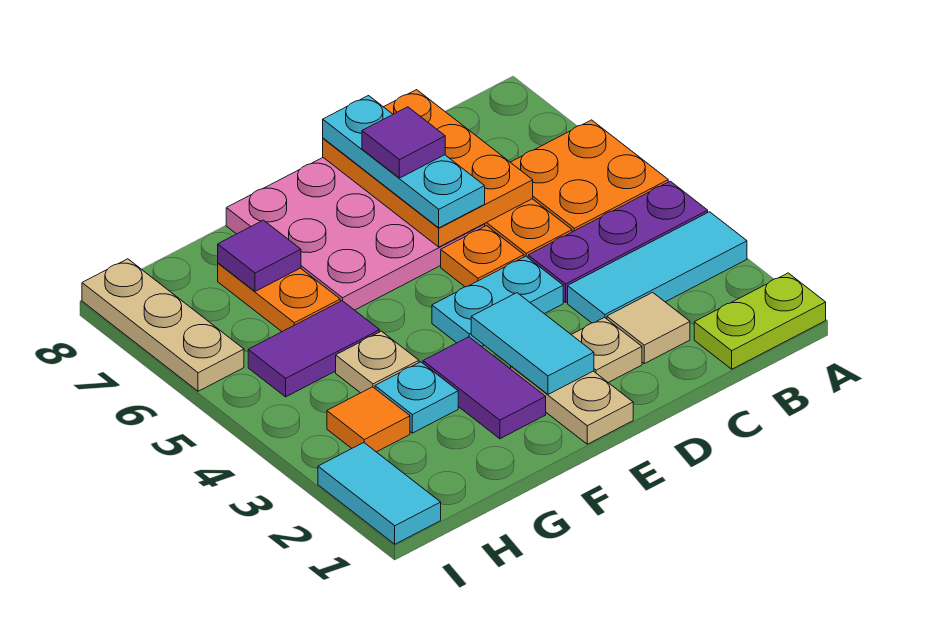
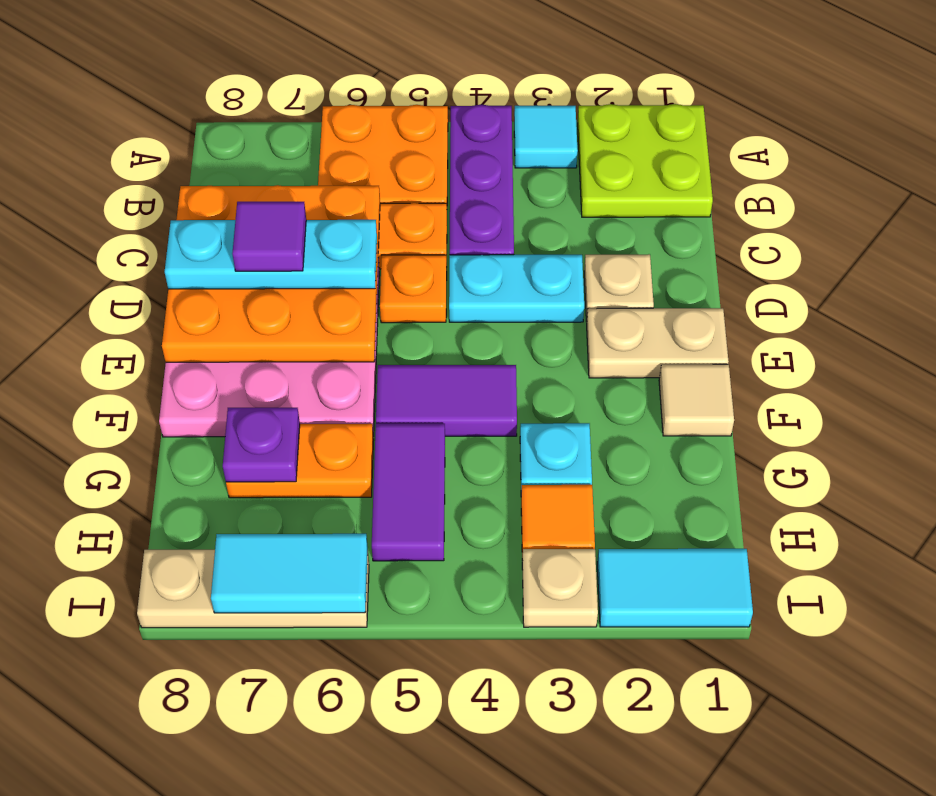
lime plate A1:B1 level 1 -> lime plate A1:B2 level 1
cyan tile A3:C3 level 1 -> cyan tile A3 level 1
tan tile C2 level 1 -> tan tile F1 level 1
orange plate C6:D8 level 2 -> orange plate C6:E8 level 2
cyan plate D4:E4 level 1 -> cyan plate D3:D4 level 1
cyan tile E2:E3 level 2 -> cyan tile I6:I7 level 2
purple tile F2:F3 level 1 -> purple tile F4:F5 level 1
tan plate G4 level 1 -> tan plate I3 level 1
purple tile G7 level 2 -> purple plate G7 level 2

